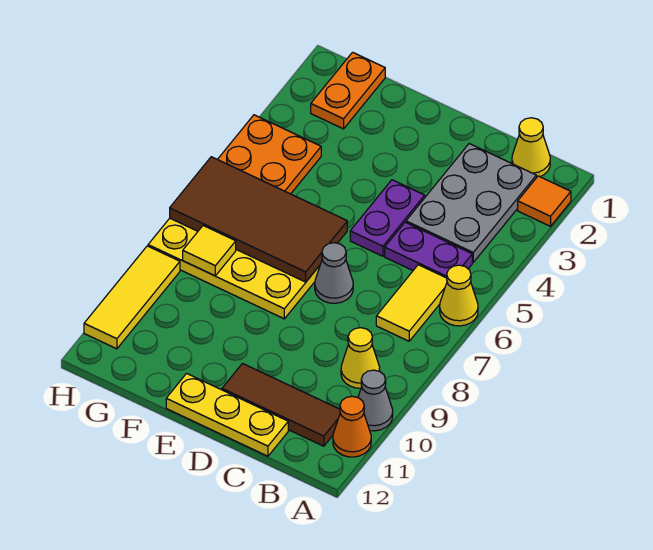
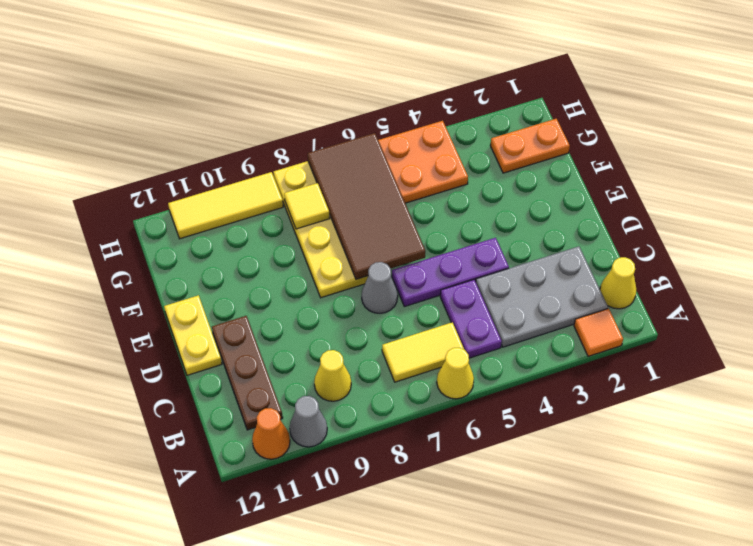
brown tile B11:D11 level 1 -> brown plate B11:D11 level 1
yellow plate C12:E12 level 1 -> yellow plate D12:E12 level 1
purple plate D4:D5 level 1 -> purple plate D4:D6 level 1

